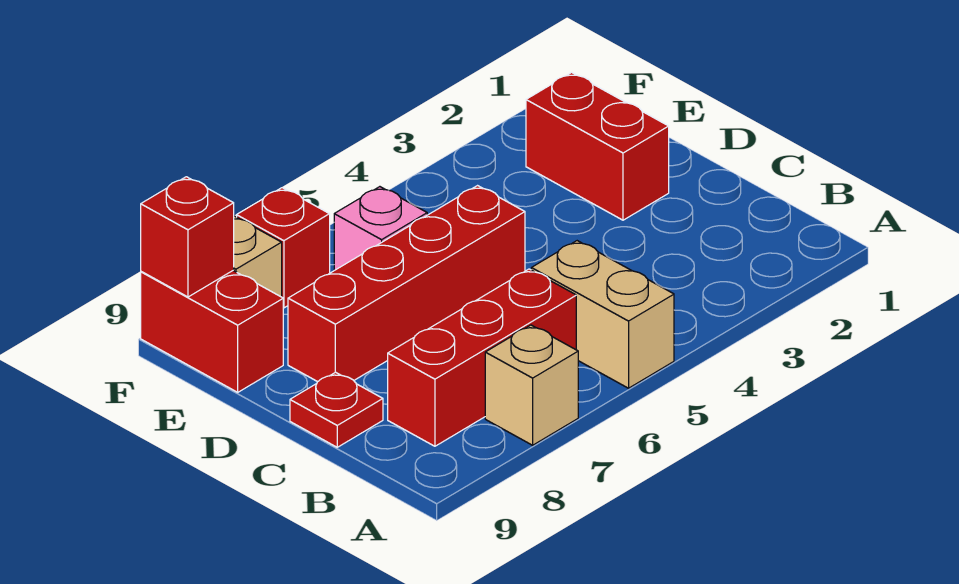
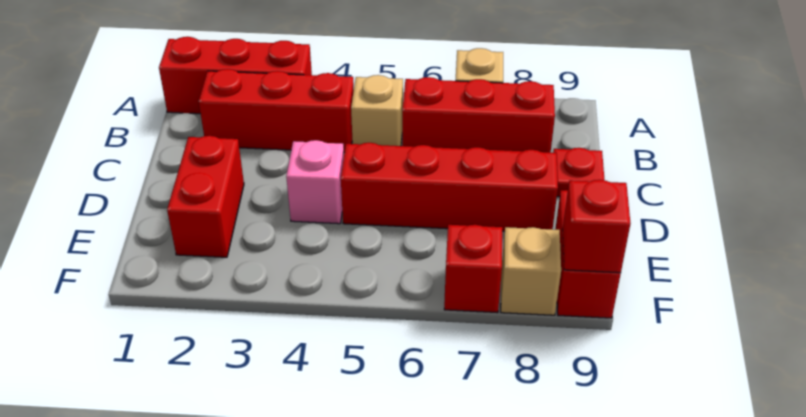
none -> red brick A1:A3 level 1
tan brick A5:B5 level 1 -> tan brick B5 level 1
none -> red brick B2:B4 level 1
pink brick E6 level 1 -> pink brick D4 level 1

